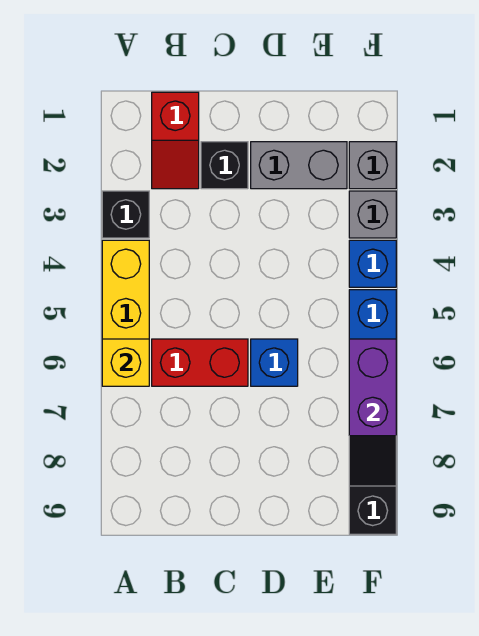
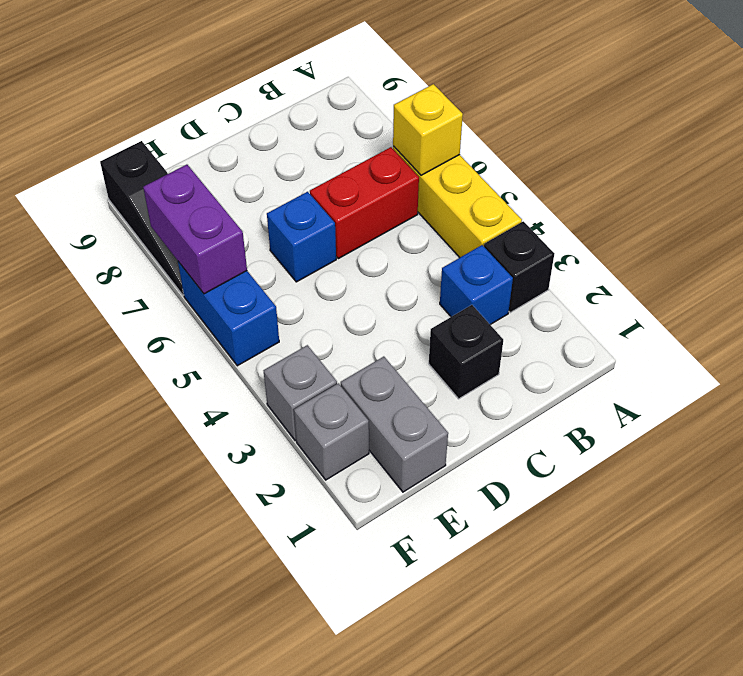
red slope B1:B2 level 1 top 1 -> none
grey brick D2:E2 level 1 -> grey brick E1:E2 level 1
blue brick F4 level 1 -> blue brick B3 level 1

